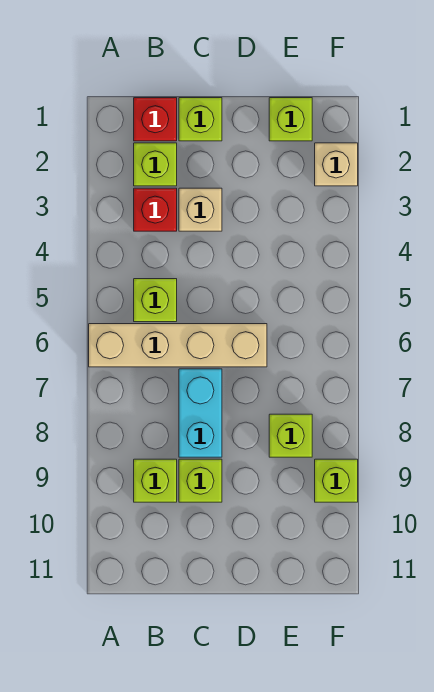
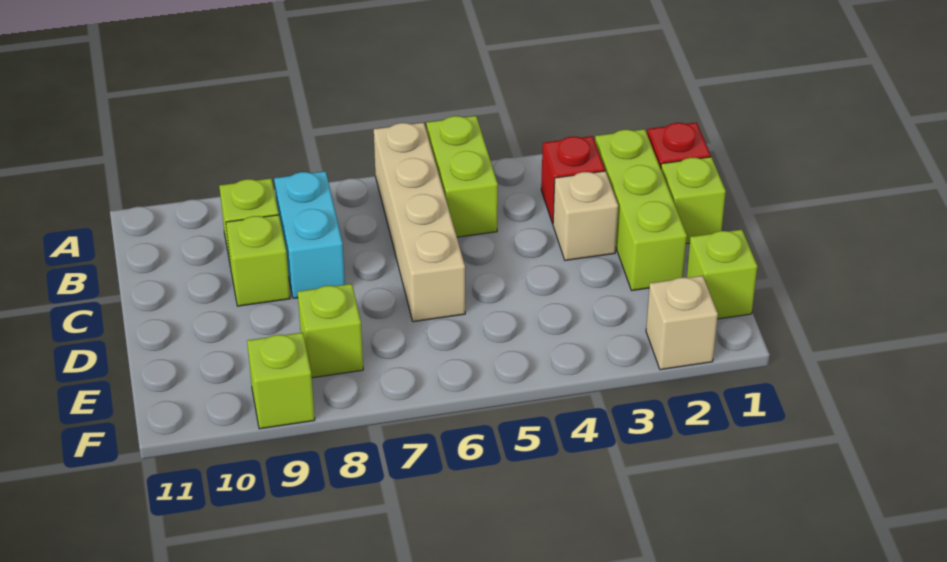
lime brick B2 level 1 -> lime brick B2:D2 level 1
lime brick B5 level 1 -> lime brick A5:B5 level 1
cyan brick C7:C8 level 1 -> cyan brick B8:C8 level 1

